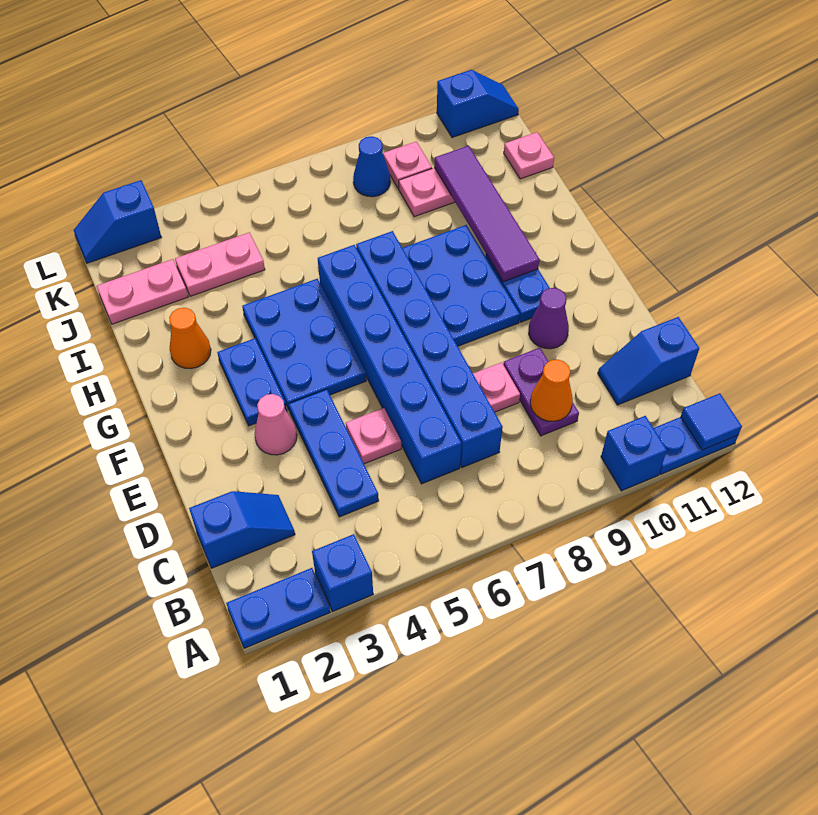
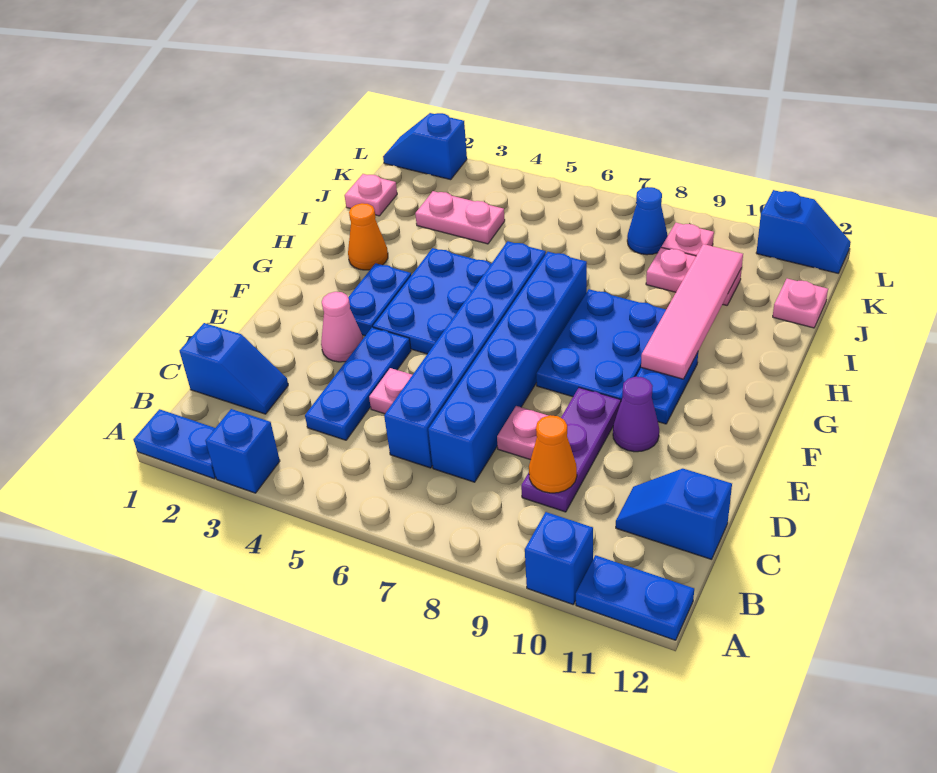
blue tile A12 level 2 -> none
purple plate C9:D9 level 1 -> purple plate C9:E9 level 1
purple tile G10:J10 level 2 -> pink tile G10:J10 level 2
pink plate J1:J2 level 1 -> pink plate J1 level 1

